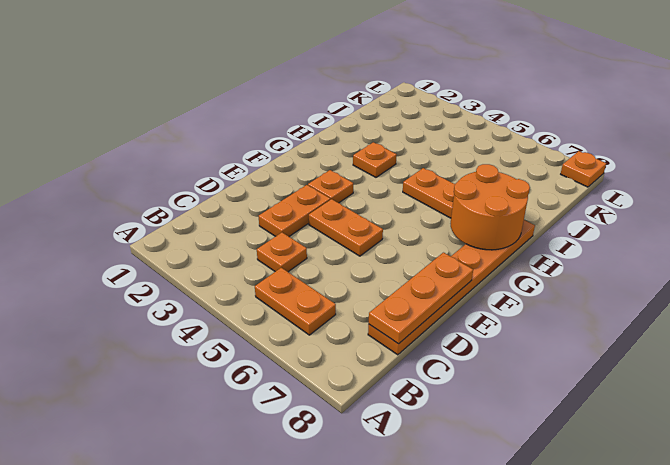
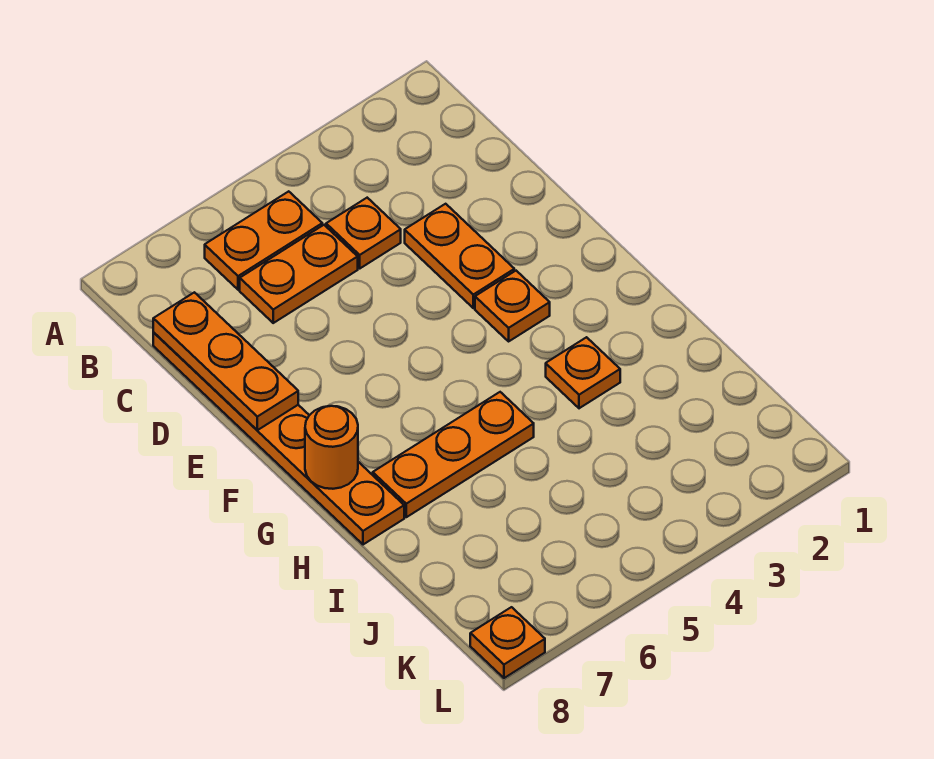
orange plate E4:E5 level 1 -> orange plate C5:C6 level 1
orange round brick G7:H8 level 2 -> orange round brick G8 level 2

